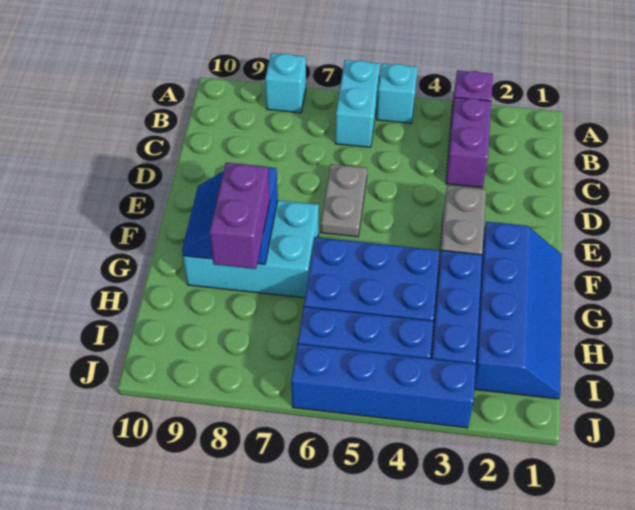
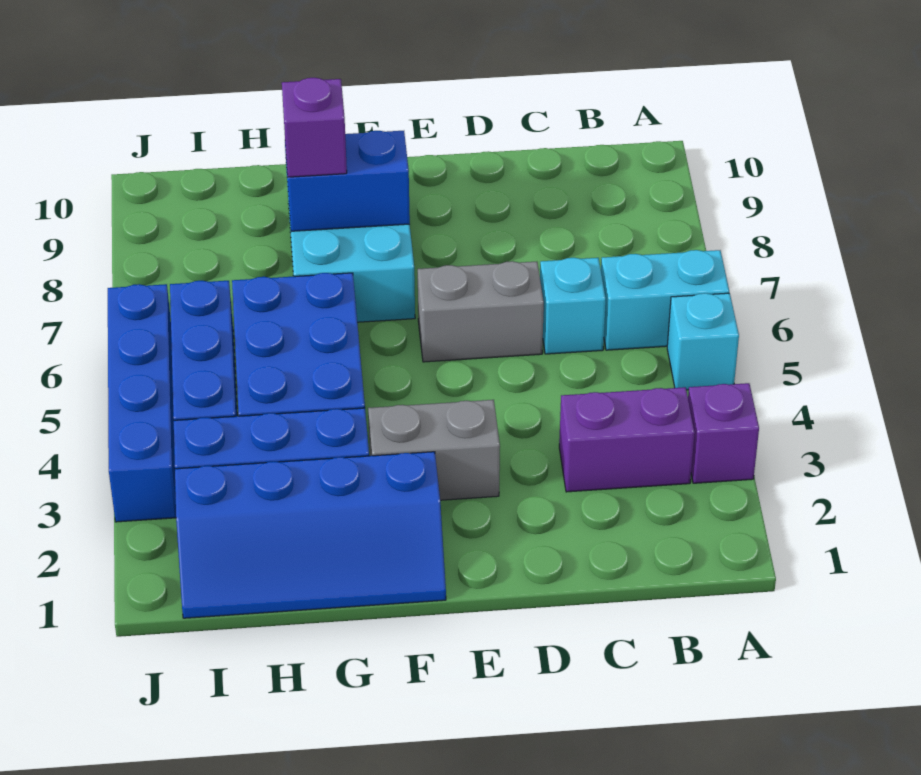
cyan brick A8 level 1 -> cyan brick C6 level 1
grey plate D6:E6 level 1 -> grey brick D6:E6 level 1
purple brick G8:H8 level 3 -> purple brick G8 level 3

